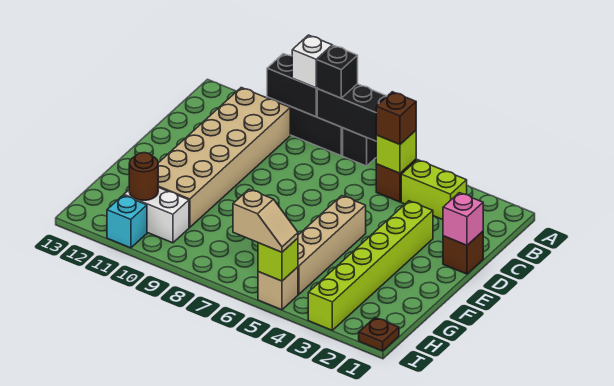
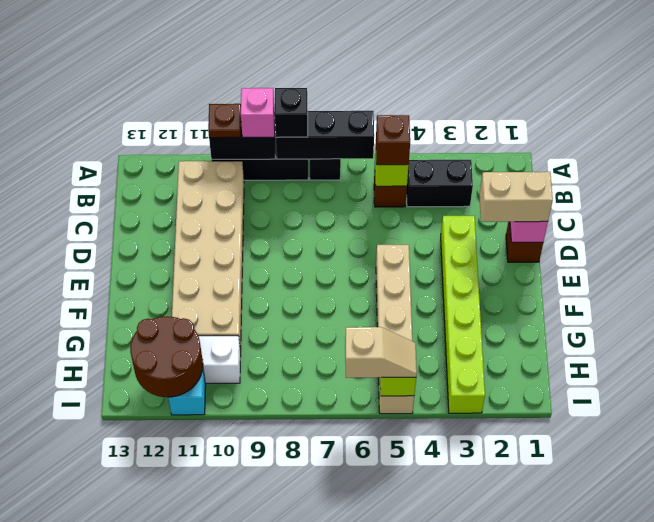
white brick A9 level 3 -> pink brick A9 level 3
lime brick B3:B4 level 1 -> black brick B3:B4 level 1
none -> tan brick D1:D2 level 3
brown round brick H11 level 2 -> brown round brick H11:I12 level 2
brown plate I1 level 1 -> brown plate A10 level 3

